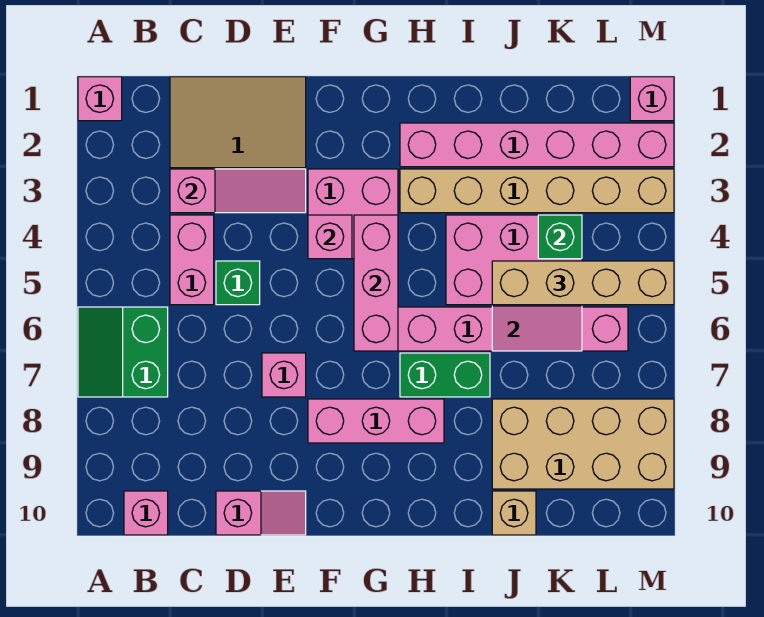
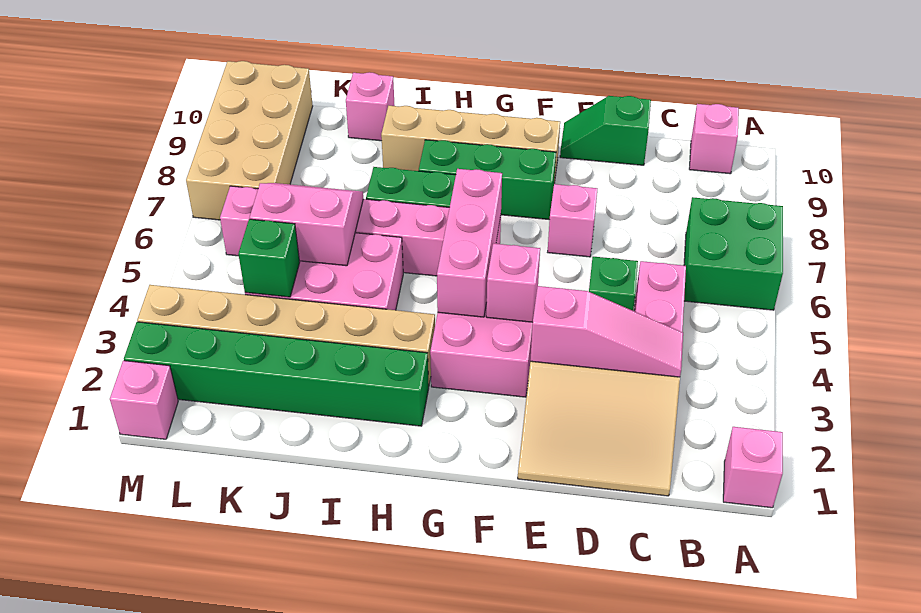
green slope A6:B7 level 1 top B -> green brick A6:B7 level 1
pink slope C3:E3 level 2 top C -> pink slope C3:E3 level 2 top E
pink slope D10:E10 level 1 top D -> green slope D10:E10 level 1 top D
pink brick F8:H8 level 1 -> green brick F8:H8 level 1
pink brick H2:M2 level 1 -> green brick H2:M2 level 1
tan brick J5:M5 level 3 -> tan brick F9:I9 level 1
tan brick J8:M9 level 1 -> tan brick L7:M10 level 1
tan brick J10 level 1 -> pink brick J10 level 1

